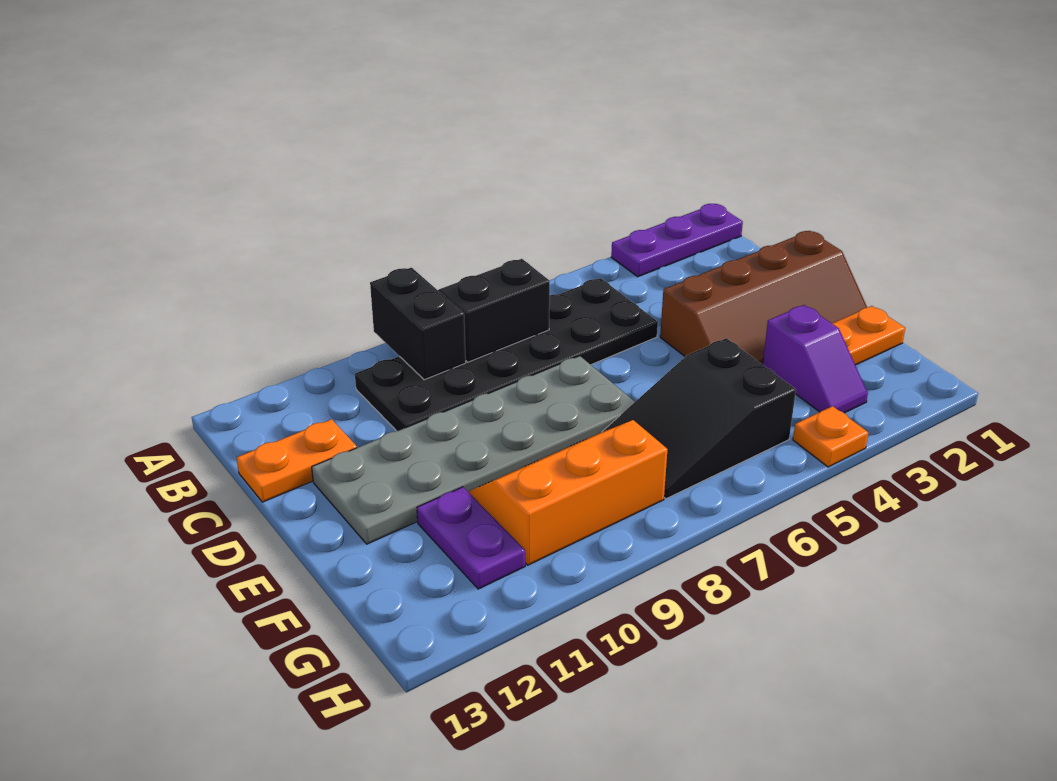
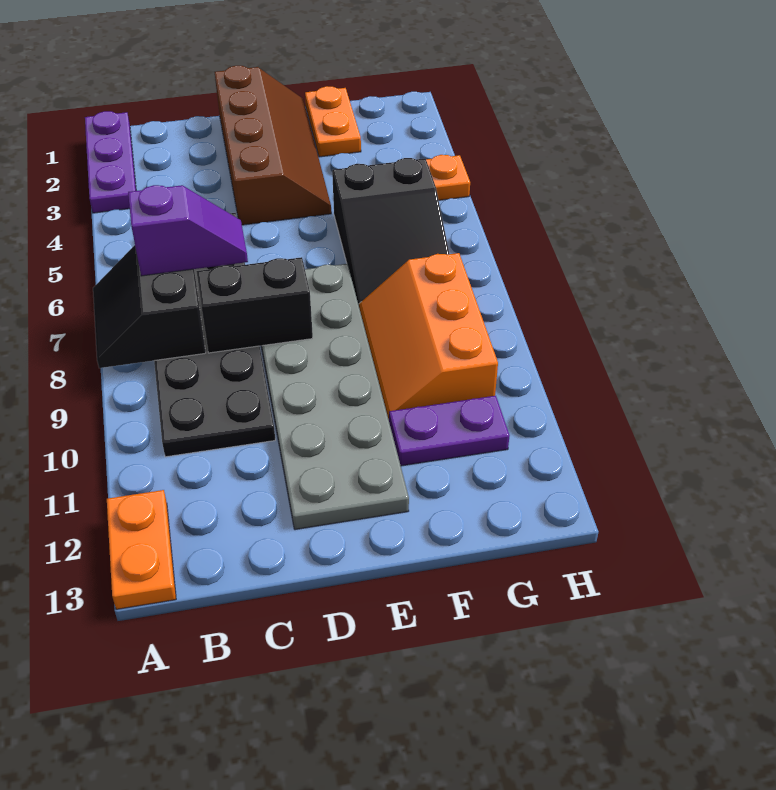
black brick A9:B9 level 2 -> black brick C8:D8 level 2
orange plate C12:C13 level 1 -> orange plate A12:A13 level 1
purple slope F3:G3 level 1 top F -> purple slope B7:C7 level 3 top B

